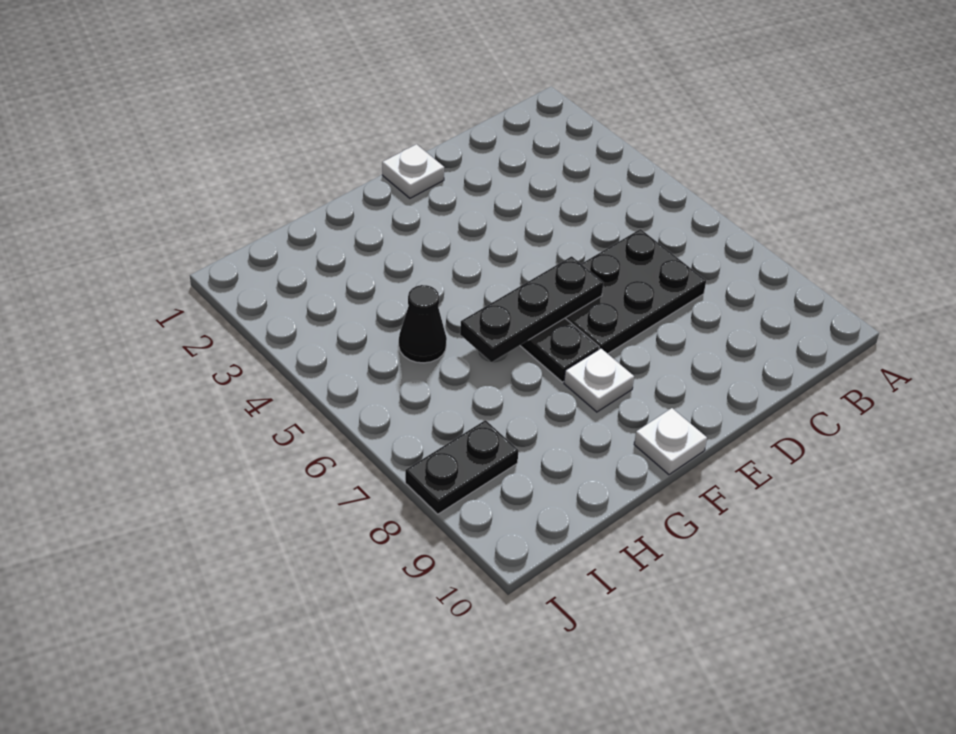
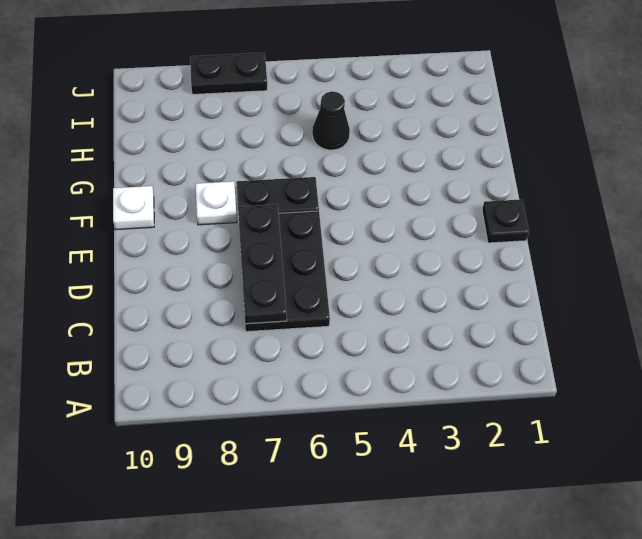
white plate E1 level 1 -> black plate E1 level 1
black plate E6:G6 level 2 -> black plate C7:E7 level 2
black plate I8:J8 level 1 -> black plate J7:J8 level 1

